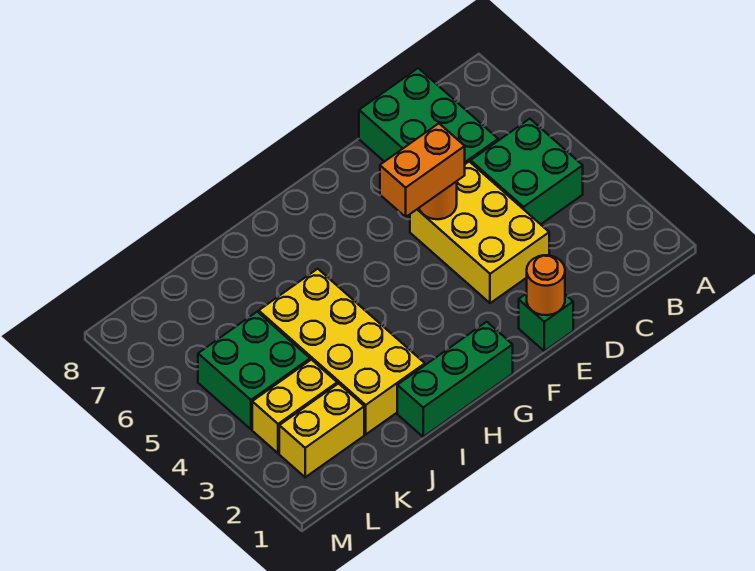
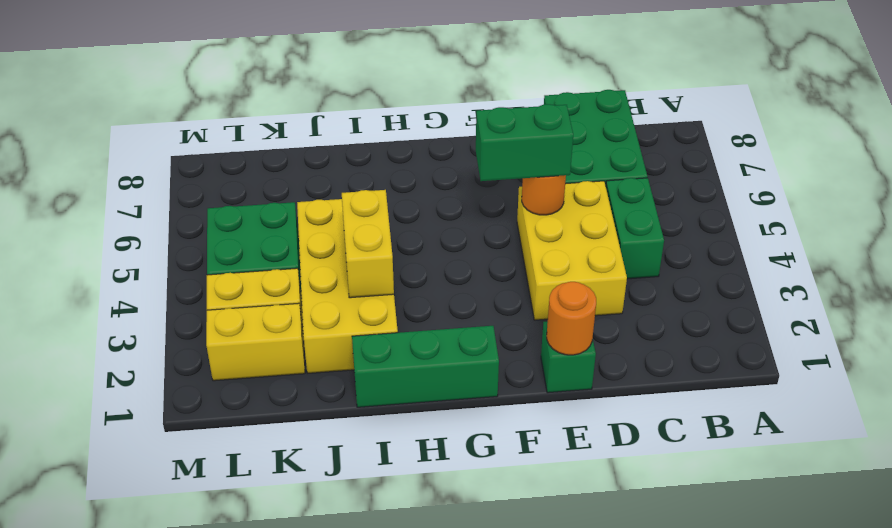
green brick B4:C5 level 1 -> green brick C4:C5 level 1
orange brick E5:F5 level 3 -> green brick E5:F5 level 3
none -> yellow brick I3:I4 level 2

